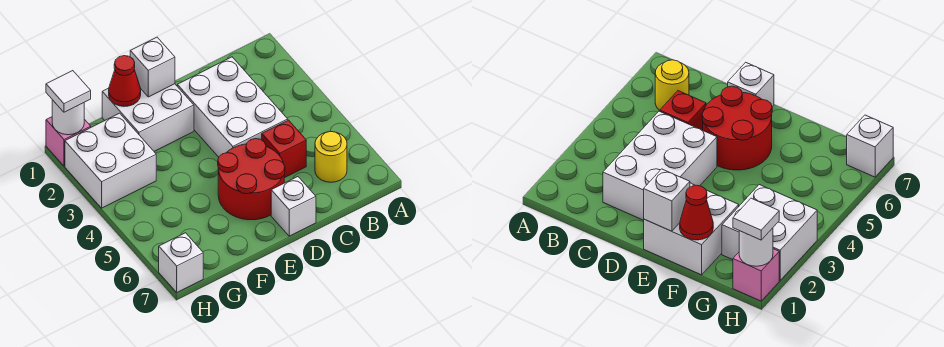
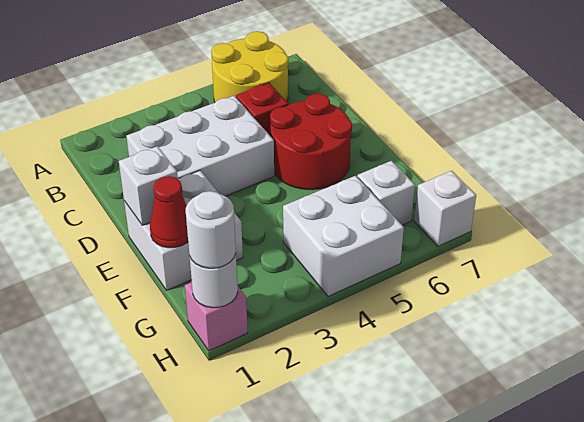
yellow round brick B6 level 1 -> yellow round brick A5:B6 level 1
white brick D7 level 1 -> white brick G6 level 1
white brick G2:H3 level 1 -> white brick G4:H5 level 1
white tile H1 level 3 -> white round brick H1 level 3

